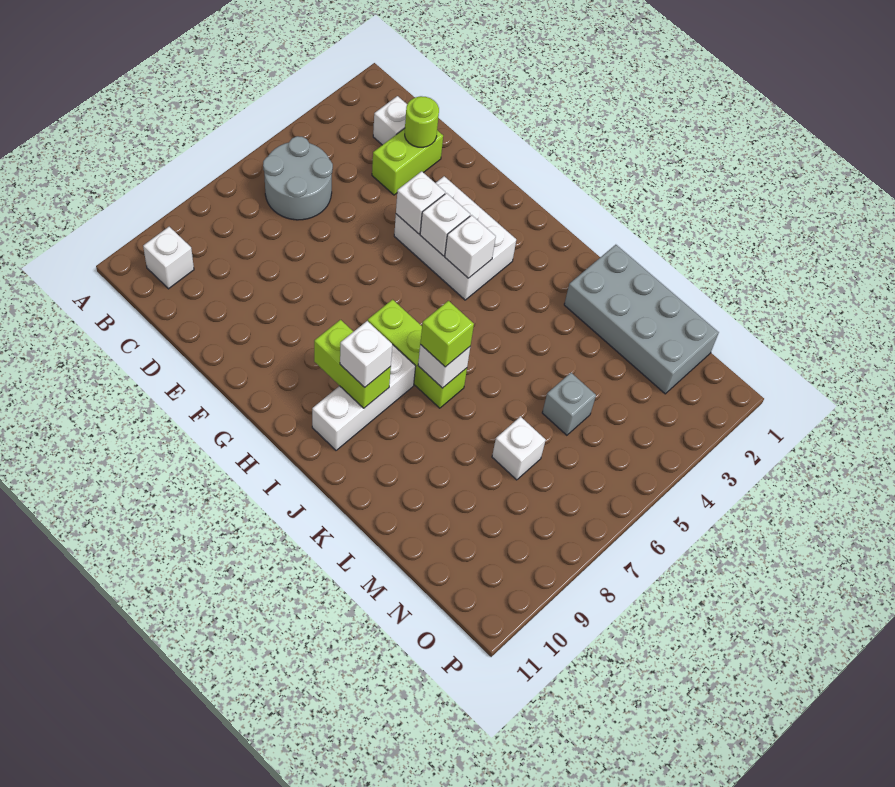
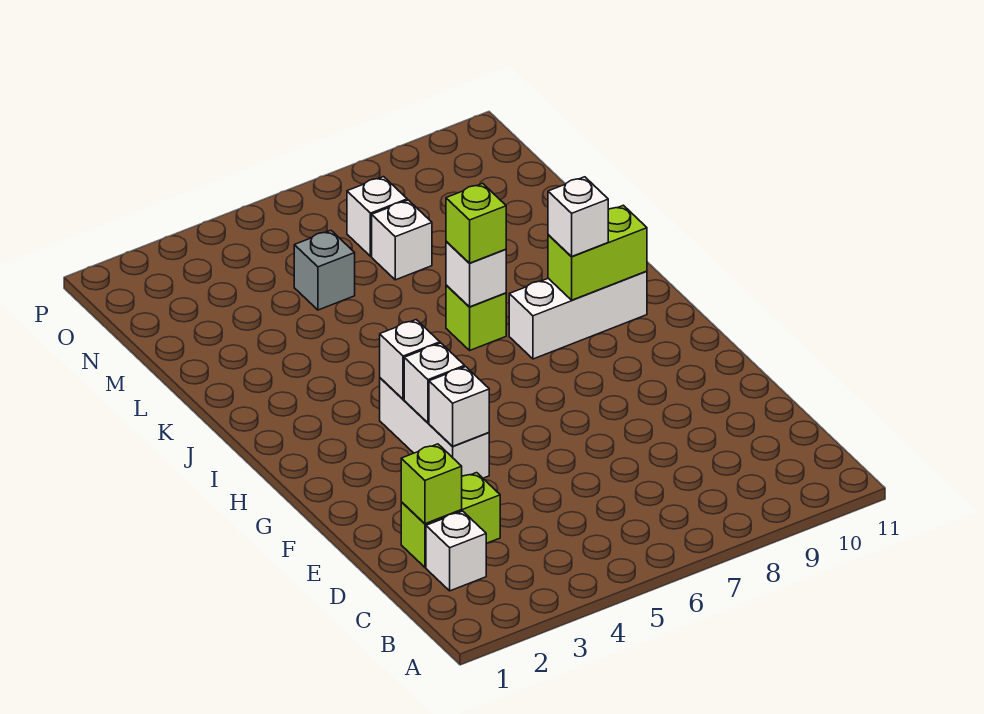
grey round brick B5:C6 level 1 -> none
white brick B10 level 1 -> white brick N7 level 1
lime round brick D2 level 2 -> lime brick D2 level 2
white brick F3:H4 level 1 -> white brick F4:H4 level 1
lime brick H7:J7 level 1 -> lime brick J7 level 1
lime brick H9:I9 level 2 -> lime brick I9:I10 level 2
grey brick K1:N2 level 1 -> none

